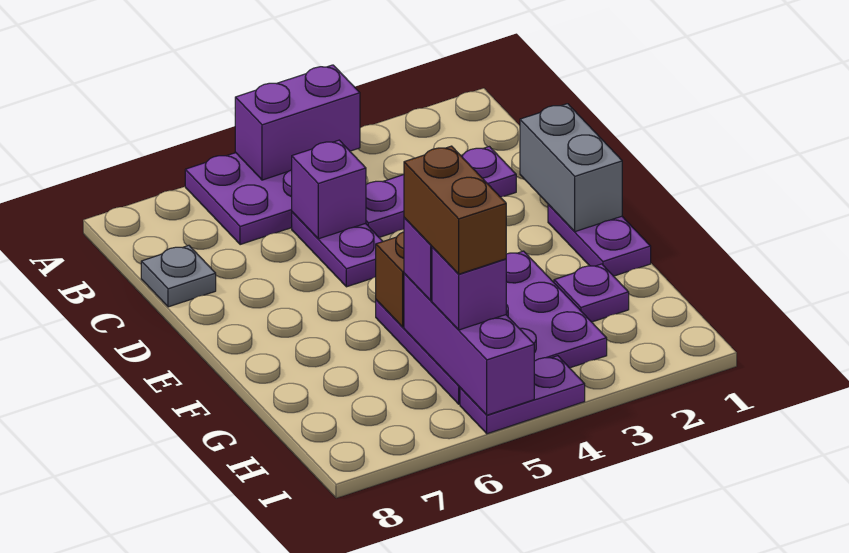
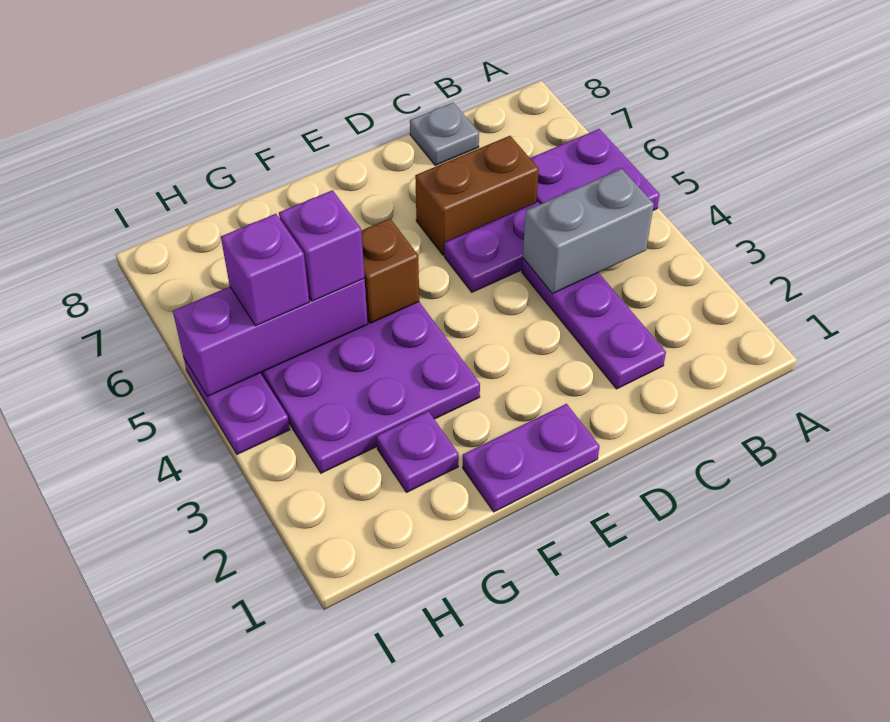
purple brick A4:A5 level 2 -> none
purple brick C5 level 2 -> none
grey brick D1:E1 level 2 -> grey brick B4:C4 level 2
brown brick G5:H5 level 4 -> brown brick C6:D6 level 1

